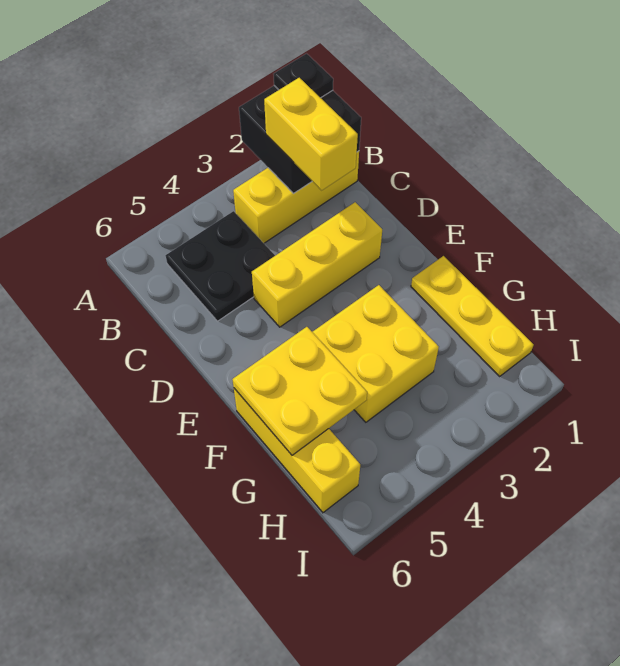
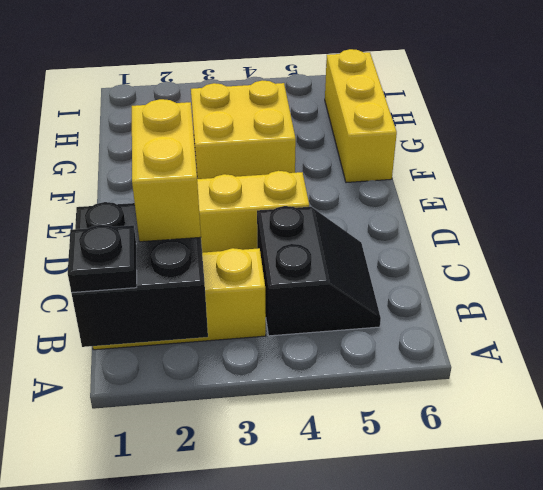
black plate B4:C5 level 1 -> black slope B4:C5 level 1 top 4
yellow plate F1:H1 level 1 -> none
yellow plate F5:G6 level 2 -> none

